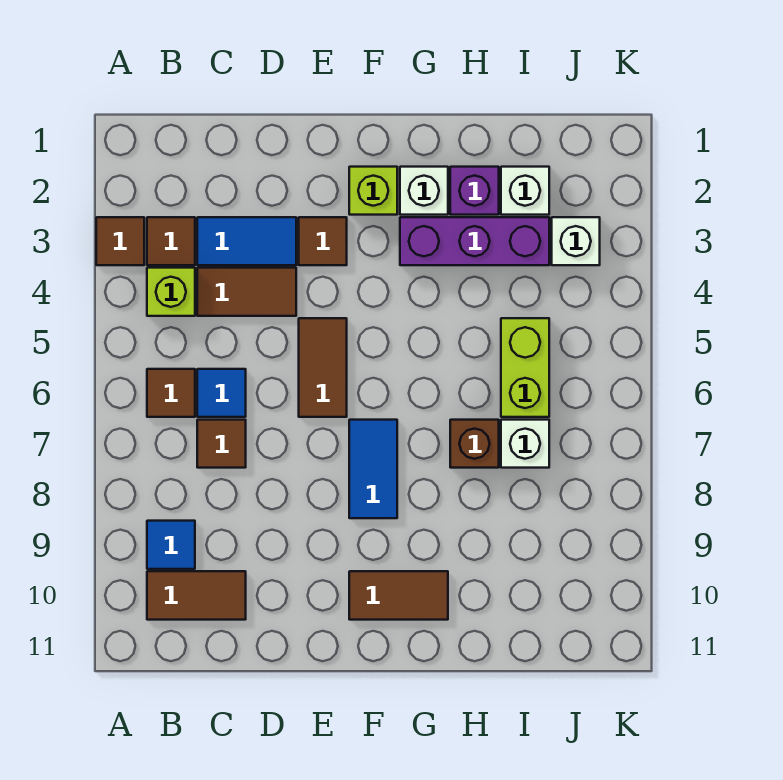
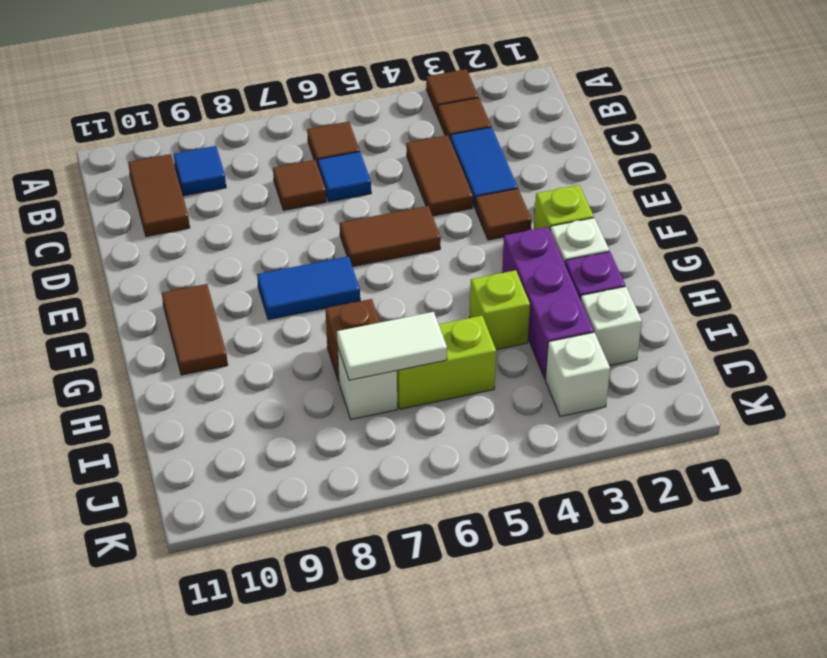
lime brick B4 level 1 -> lime brick H4 level 1
none -> white tile I6:I7 level 2

